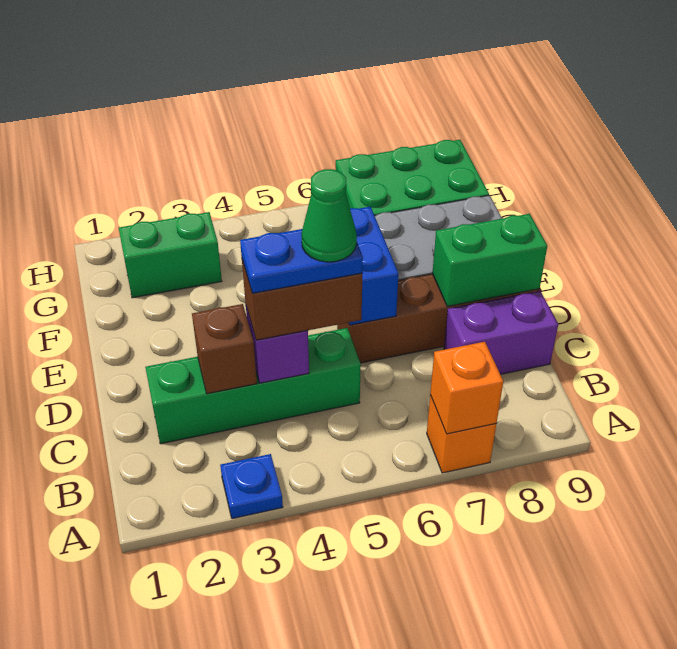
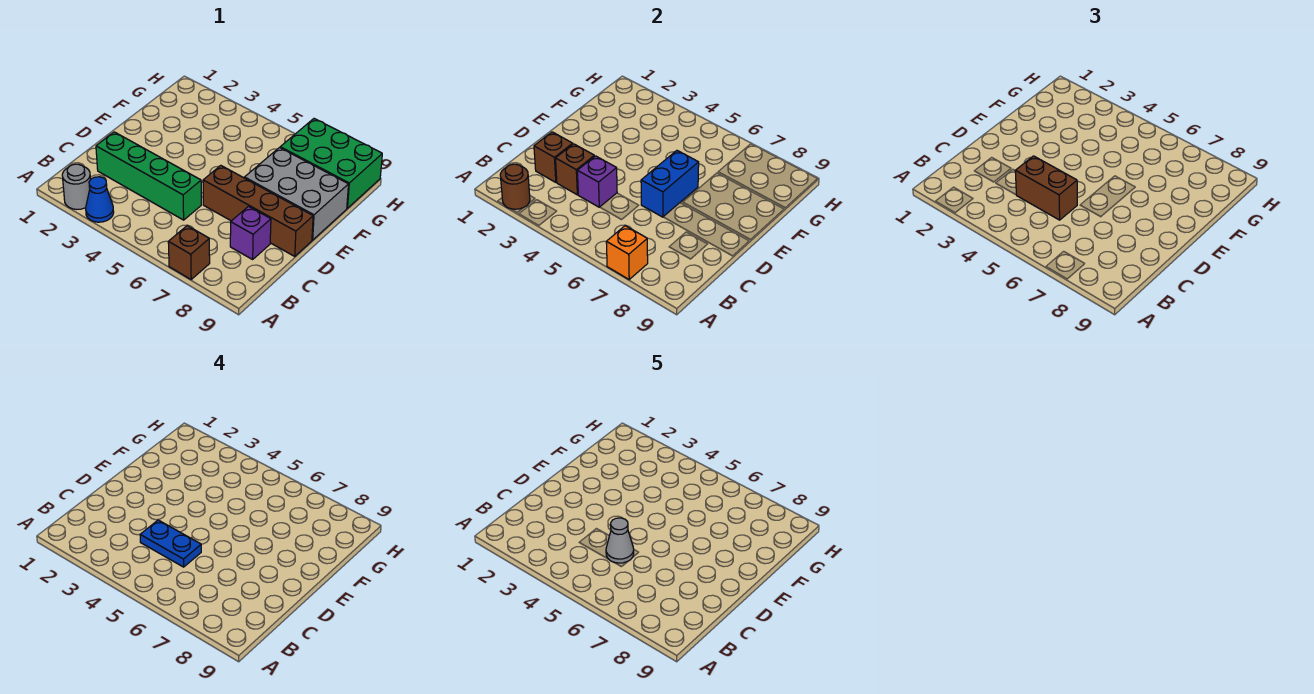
none -> grey round brick A2 level 1
none -> brown round brick A2 level 2
blue plate A3 level 1 -> blue cone A3 level 1
orange brick A7 level 1 -> brown brick A7 level 1
none -> brown brick C2 level 2
green cone C5 level 5 -> grey cone C5 level 5
purple brick C8:C9 level 1 -> purple brick C8 level 1
green brick D8:D9 level 2 -> none
green brick G2:G3 level 1 -> none

